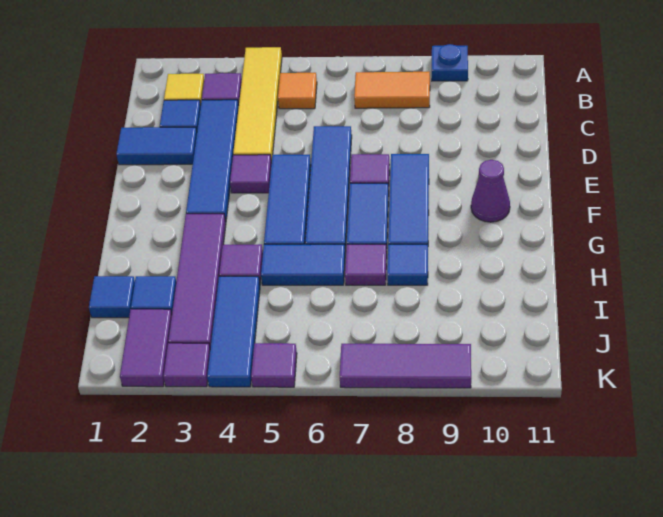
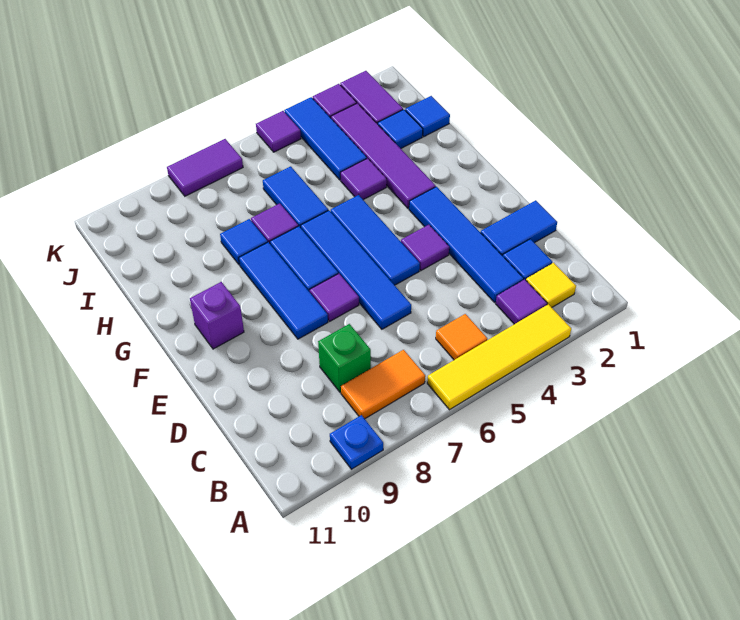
yellow tile A4:D4 level 1 -> yellow tile A3:A6 level 1
none -> green brick C8 level 1
purple cone F10 level 1 -> purple brick F10 level 1
blue tile H5:H6 level 1 -> blue tile H6:I6 level 1
purple tile K7:K9 level 1 -> purple tile K7:K8 level 1

